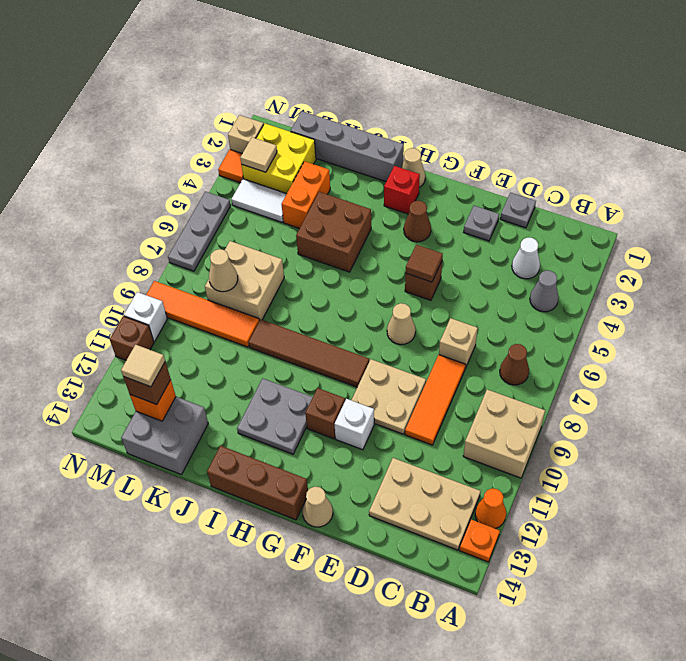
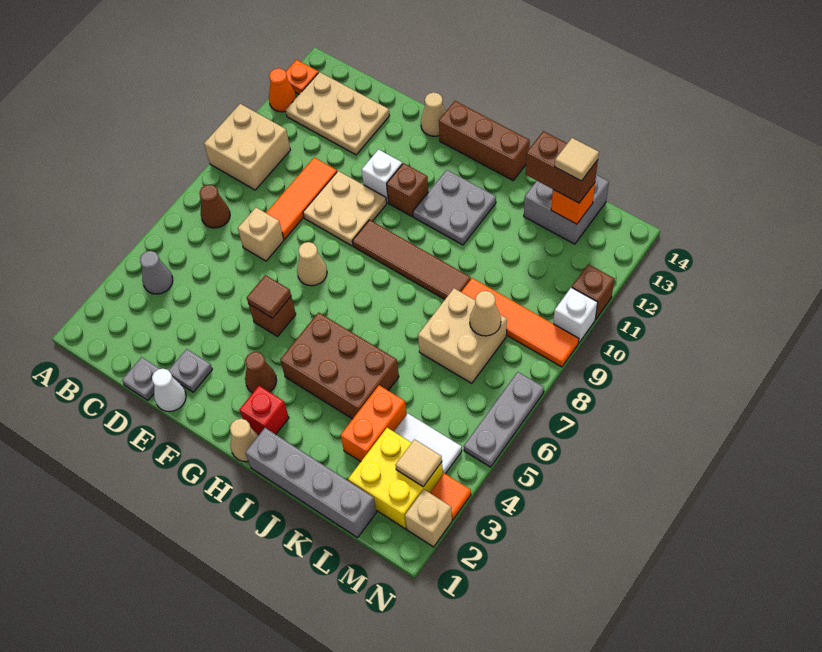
white cone C3 level 1 -> white cone E1 level 1
brown brick I4:J5 level 1 -> brown brick H4:J5 level 1
brown brick L13 level 3 -> brown brick K13:L13 level 3

